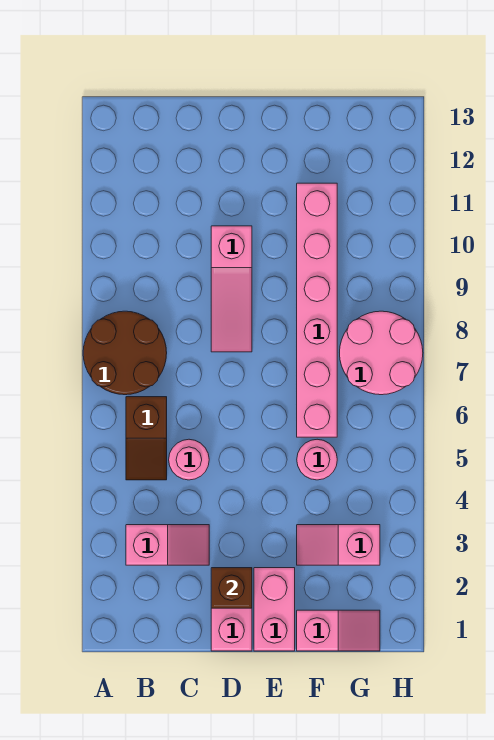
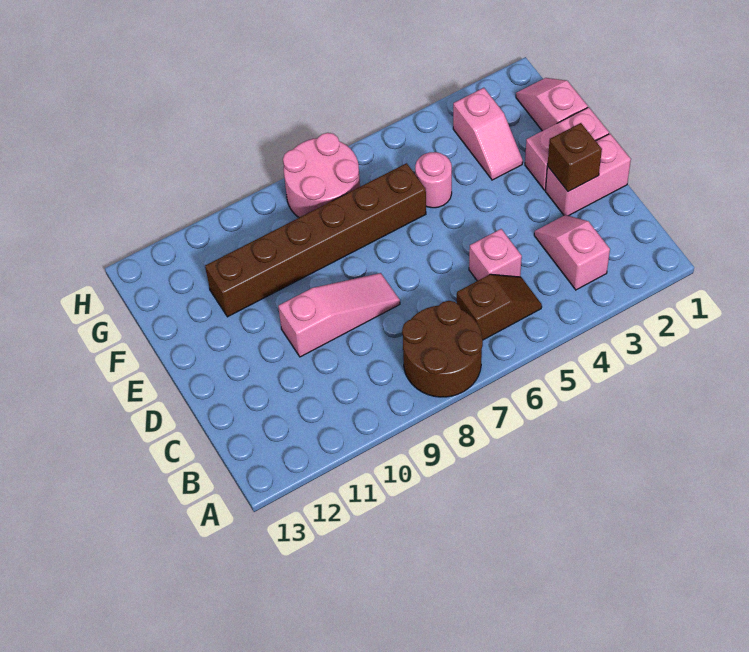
pink round brick C5 level 1 -> pink brick C5 level 1
pink brick F6:F11 level 1 -> brown brick F6:F11 level 1

